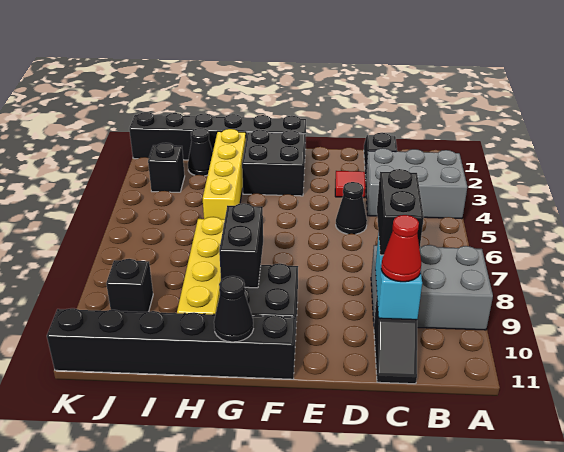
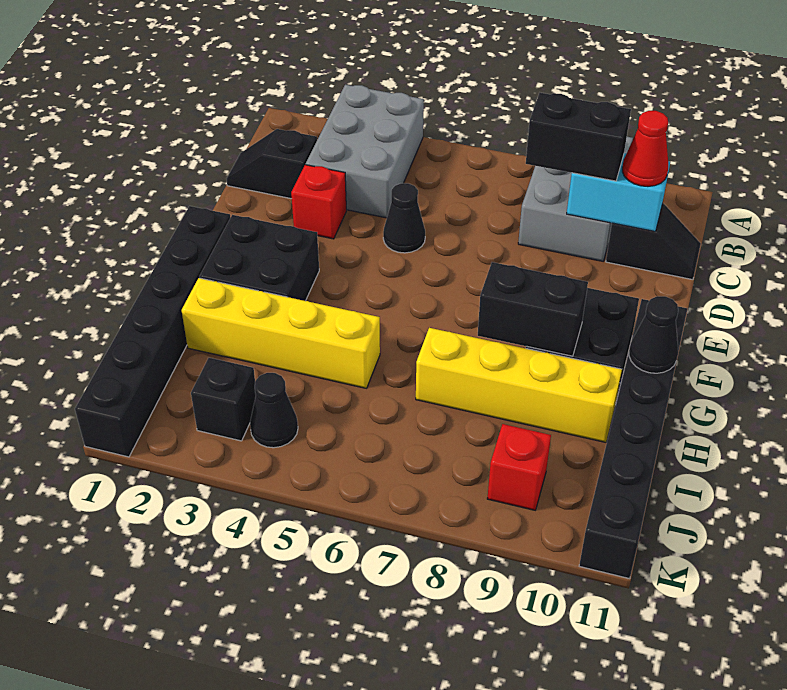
red tile D3 level 1 -> red brick D3 level 1
black cone I2 level 1 -> black cone J4 level 1
black brick J9 level 1 -> red brick J9 level 1

